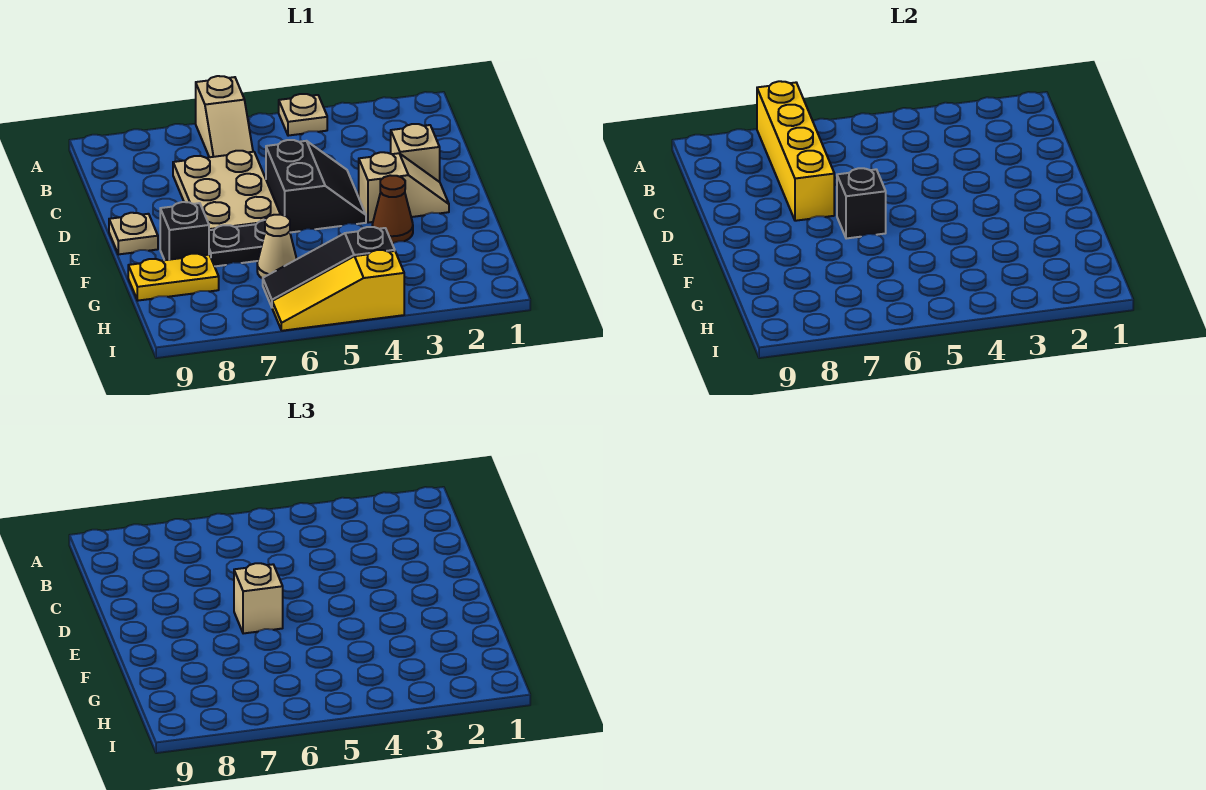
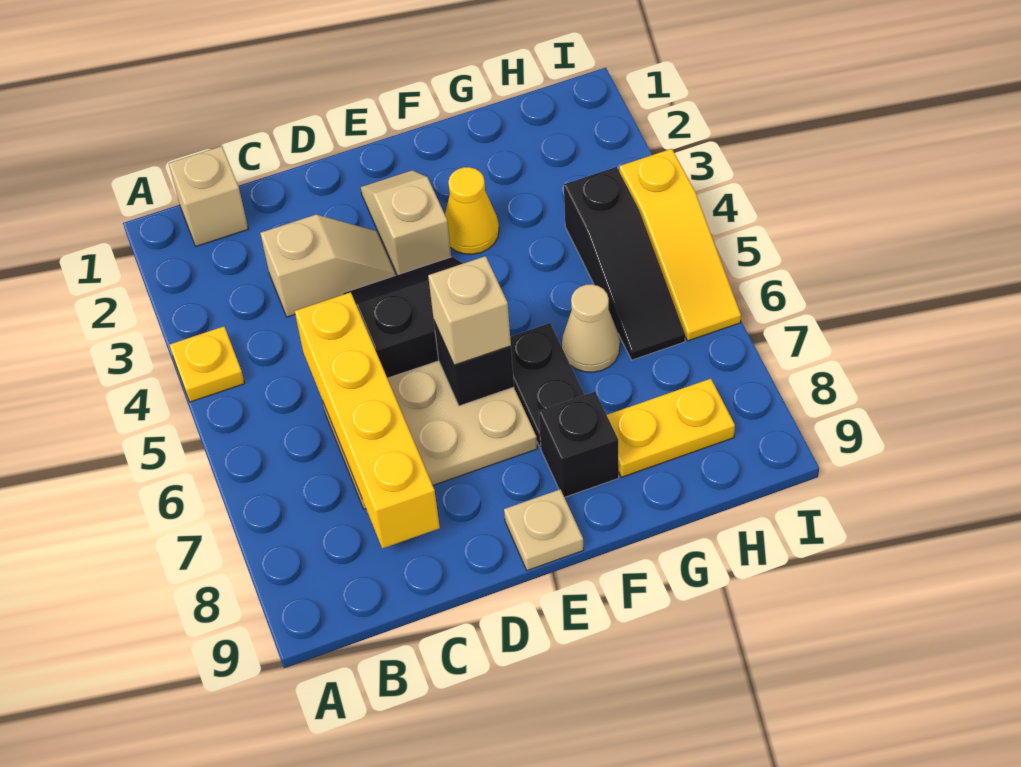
tan plate A4 level 1 -> yellow plate A4 level 1
tan slope A6:B6 level 1 top A -> tan slope C3:D3 level 1 top C
yellow brick A7:D7 level 2 -> yellow brick C5:C8 level 2
tan brick D2 level 1 -> tan brick B1 level 1
brown cone F3 level 1 -> yellow cone F3 level 1
yellow plate G8:G9 level 1 -> yellow plate G8:H8 level 1

